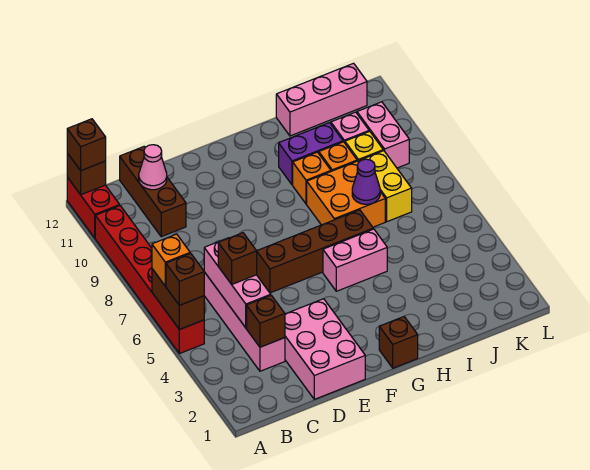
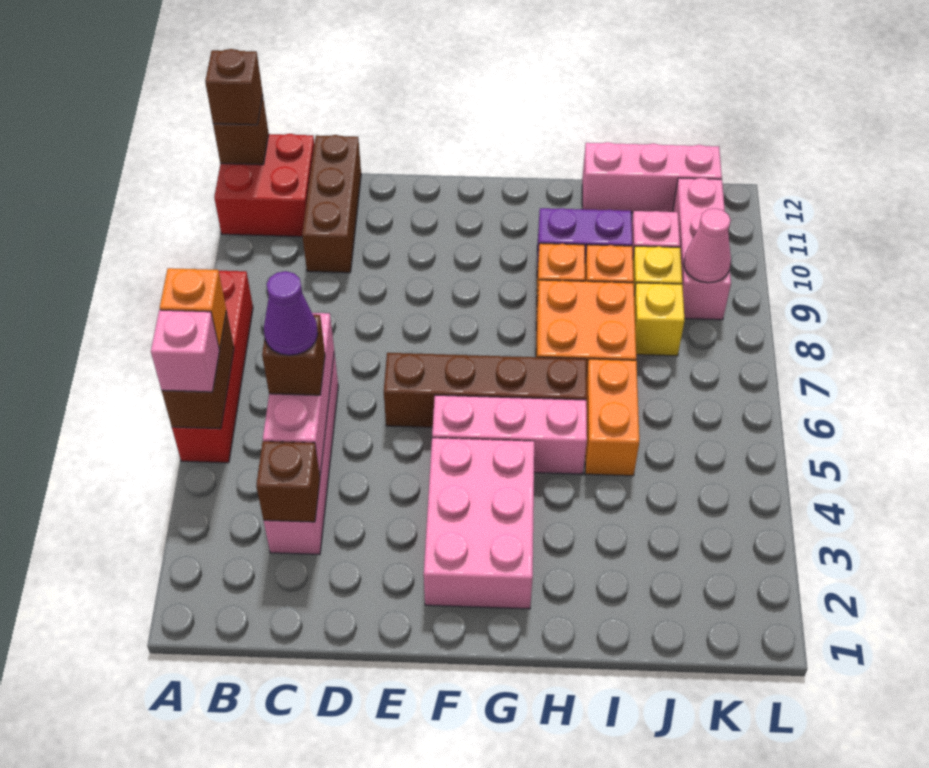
red brick A5:A10 level 1 -> red brick A5:A8 level 1
brown brick A5 level 3 -> pink brick A5 level 3
red brick A11:A12 level 1 -> red brick A11:B12 level 1
pink cone C11 level 2 -> pink cone K9 level 2
pink brick D1:E3 level 1 -> pink brick F2:G4 level 1
brown brick G1 level 1 -> none
pink brick G5:H5 level 1 -> pink brick F5:H5 level 1
none -> orange brick I5:I6 level 1
purple cone I7 level 2 -> purple cone C5 level 4
yellow brick J7:J8 level 1 -> yellow brick J8 level 1
pink brick K9:K10 level 1 -> pink brick K9:K11 level 1

